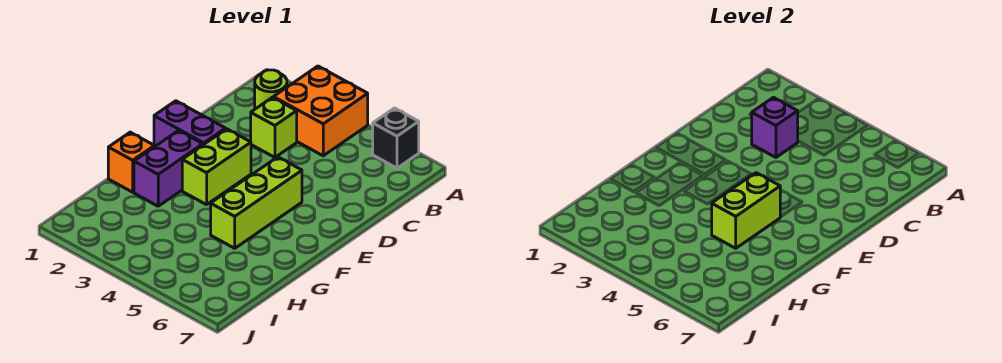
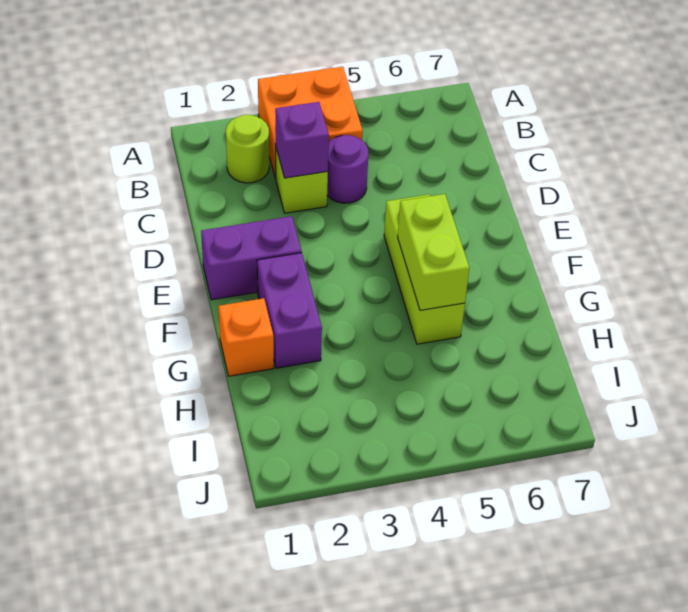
black brick A6 level 1 -> none
none -> purple round brick C4 level 1
lime brick E3:F3 level 1 -> none

